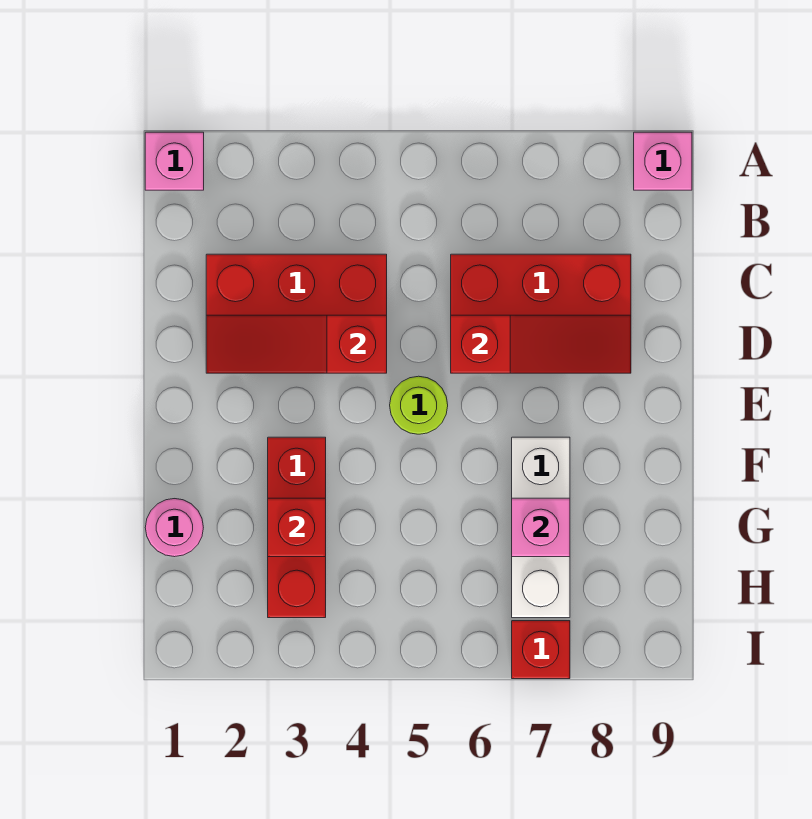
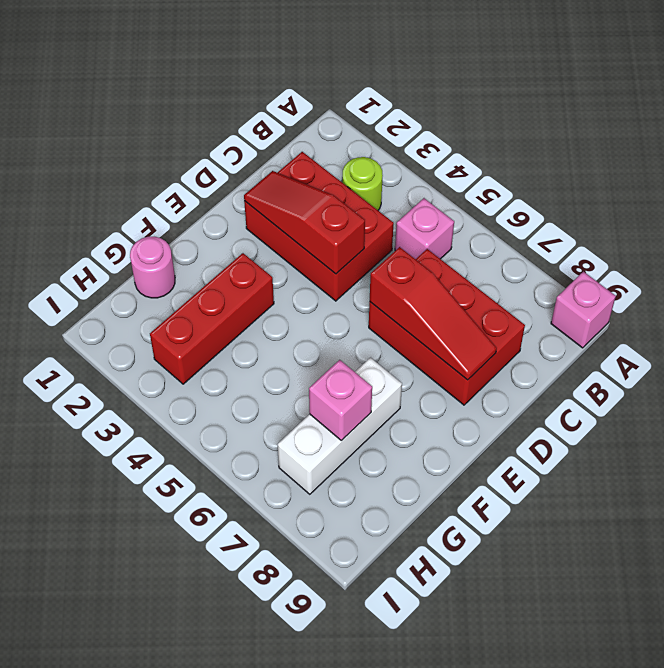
pink brick A1 level 1 -> pink brick B5 level 1
lime round brick E5 level 1 -> lime round brick B3 level 1
red brick G3 level 2 -> none
red brick I7 level 1 -> none

